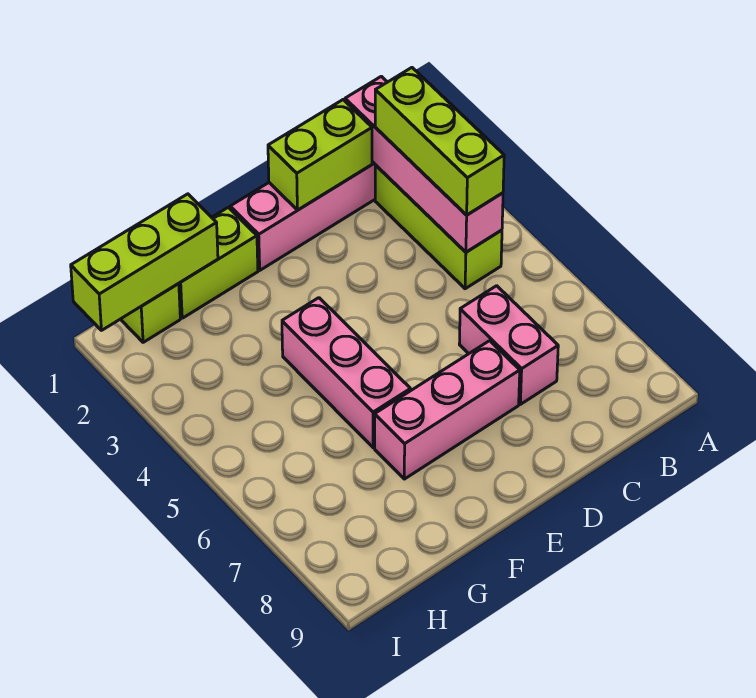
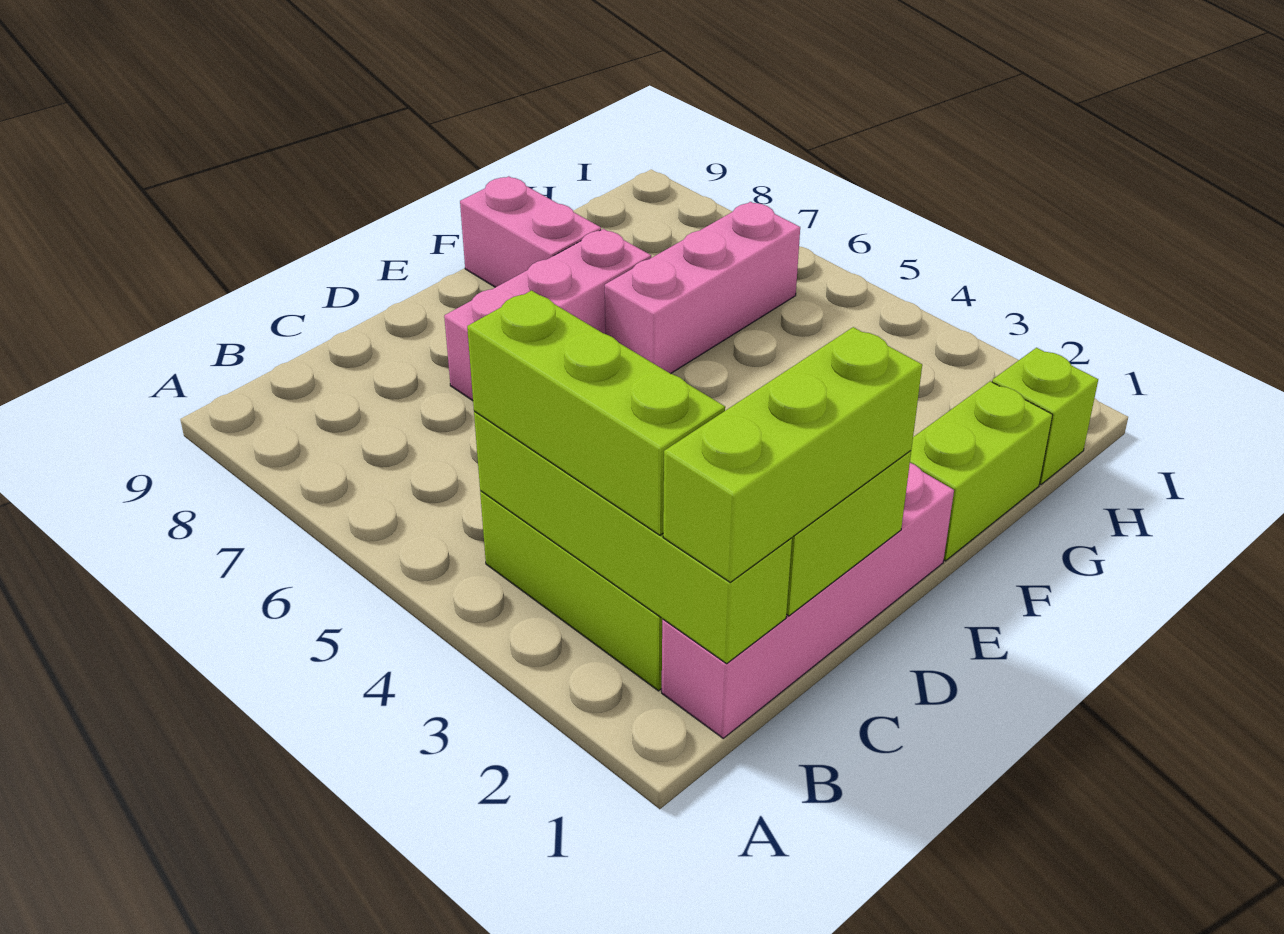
pink brick B1:B4 level 2 -> lime brick B1:B4 level 2
pink brick C6:C7 level 1 -> pink brick F8:F9 level 1
pink brick F4:F6 level 1 -> pink brick F6:H6 level 1
lime brick G1:I1 level 2 -> lime brick B1:D1 level 3

